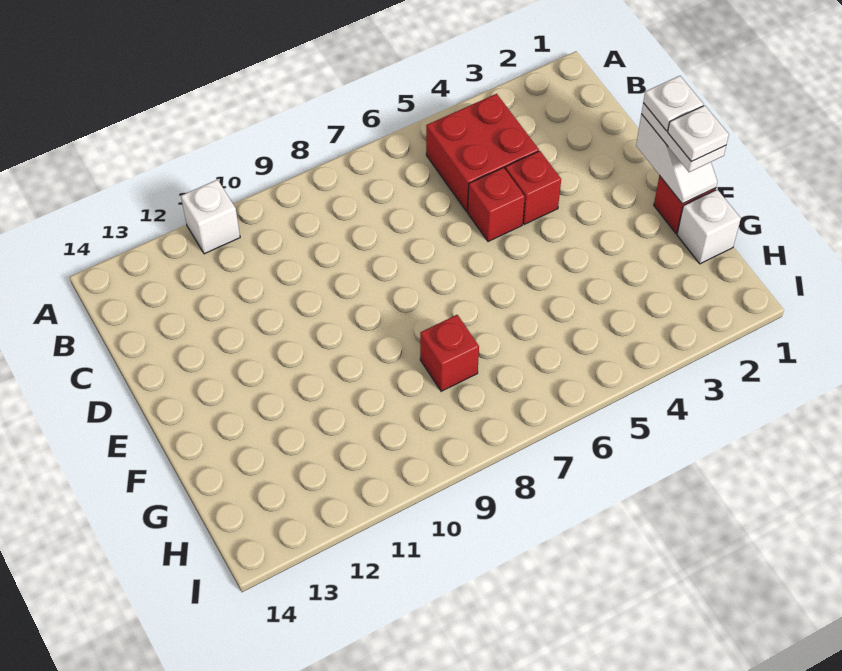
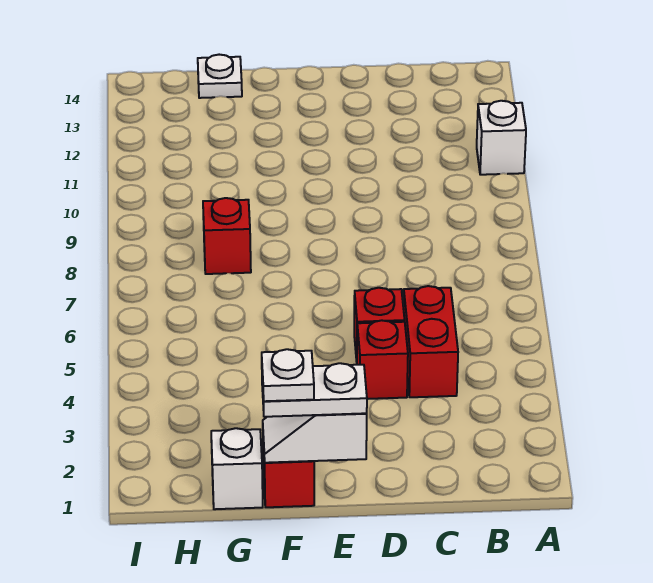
red brick B4:C5 level 1 -> red brick C4:C5 level 1
white plate E1 level 4 -> white plate G14 level 1

